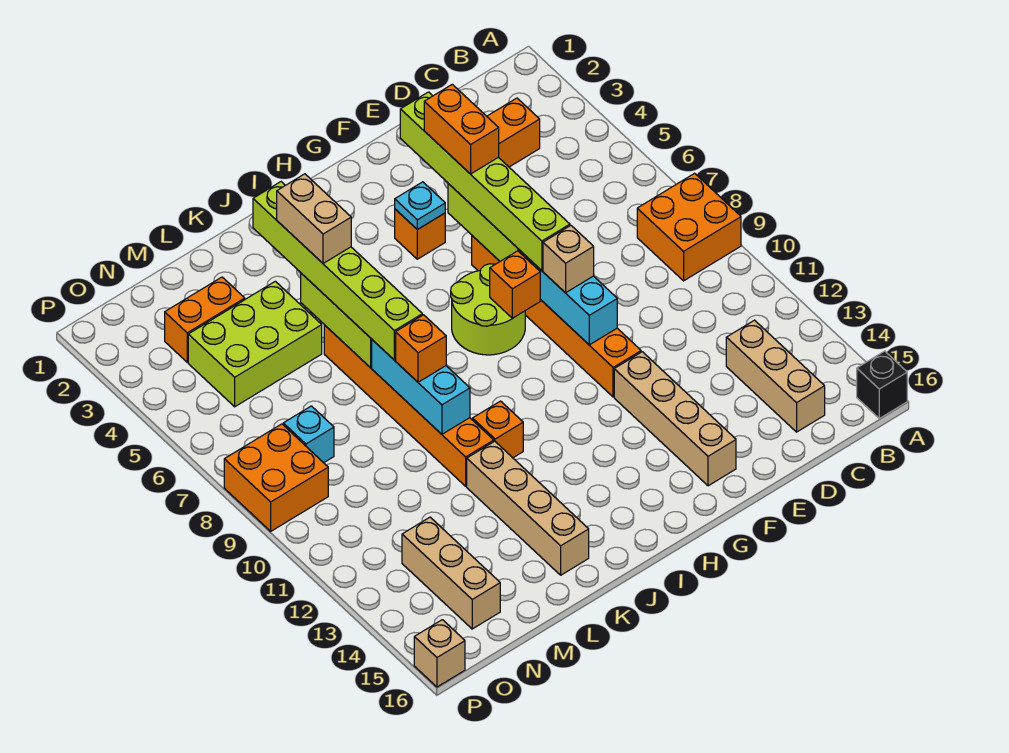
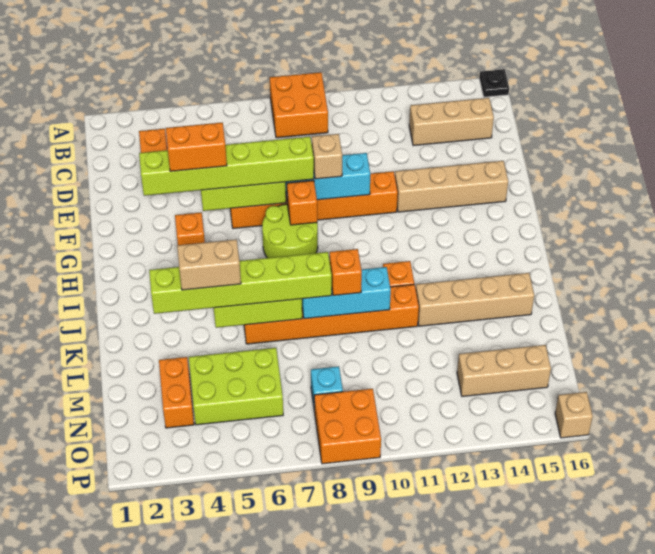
black brick A16 level 1 -> black plate A16 level 1
cyan plate G4 level 2 -> none
lime brick L4:N5 level 1 -> lime brick M4:N6 level 1

